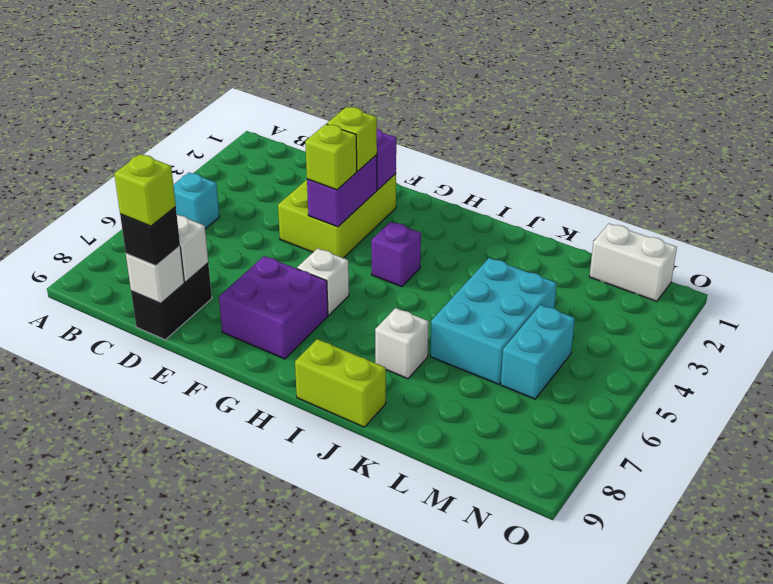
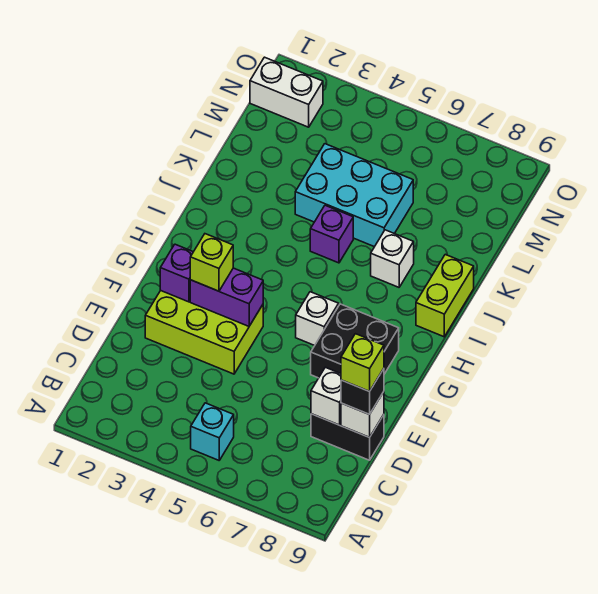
lime brick F4 level 3 -> none
purple brick F7:G8 level 1 -> black brick F7:G8 level 1
purple brick H4 level 1 -> purple brick J5 level 1
white brick M1:N1 level 1 -> white brick N1:N2 level 1
cyan brick M5:M6 level 1 -> none

